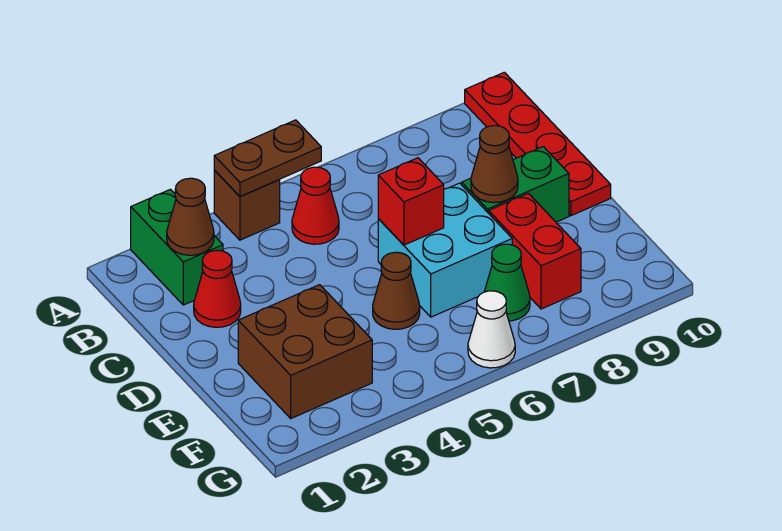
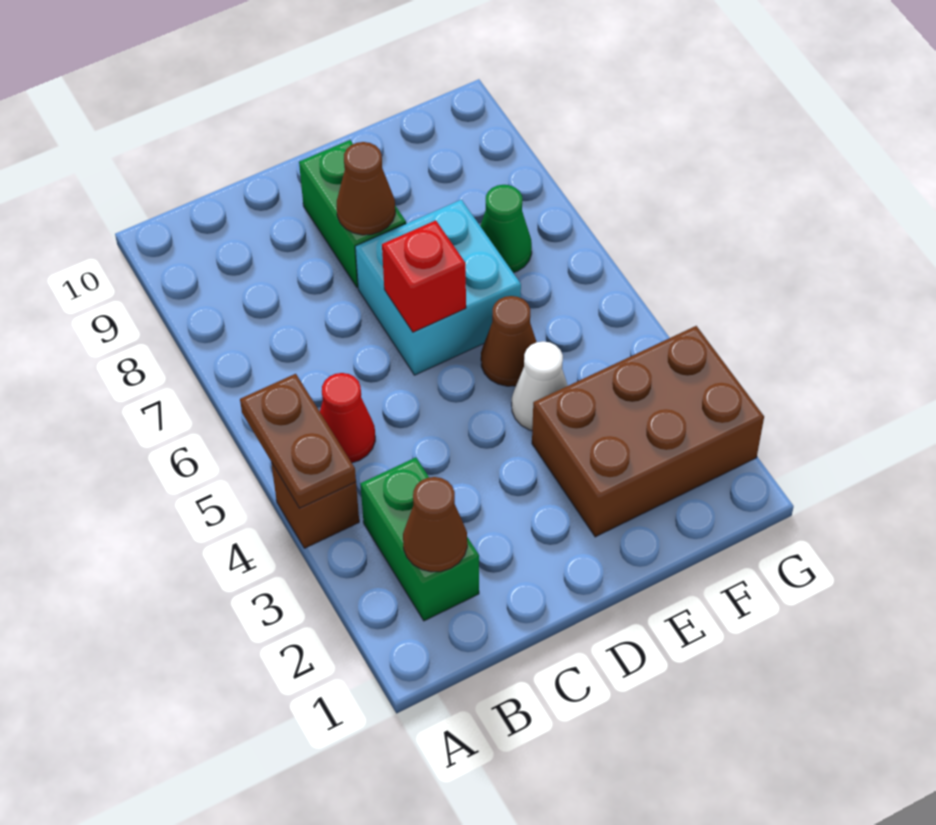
green brick A2:B2 level 1 -> green brick B2:B3 level 1
red plate A10:D10 level 1 -> none
red cone C2 level 1 -> none
brown brick E2:F3 level 1 -> brown brick E2:G3 level 1
red brick E8:F8 level 1 -> none
white cone G6 level 1 -> white cone E4 level 1

